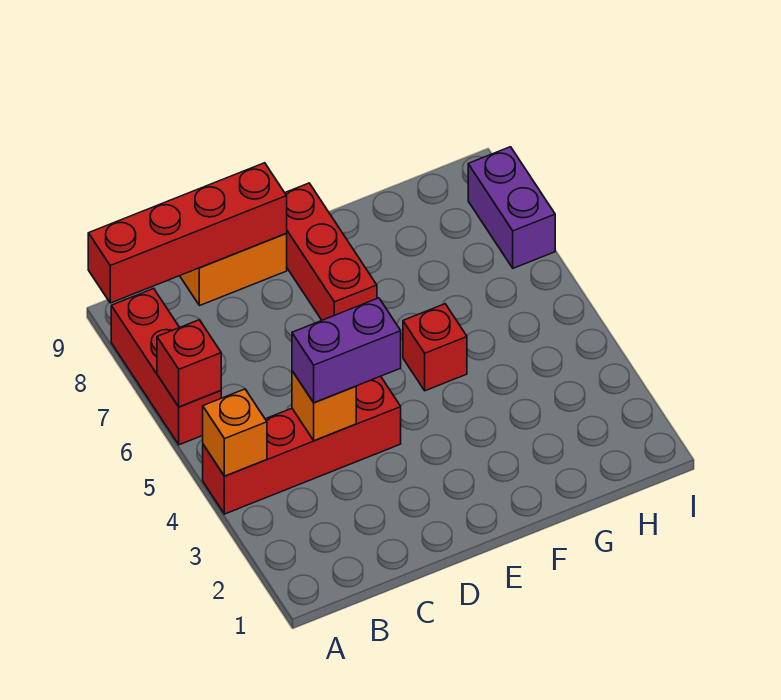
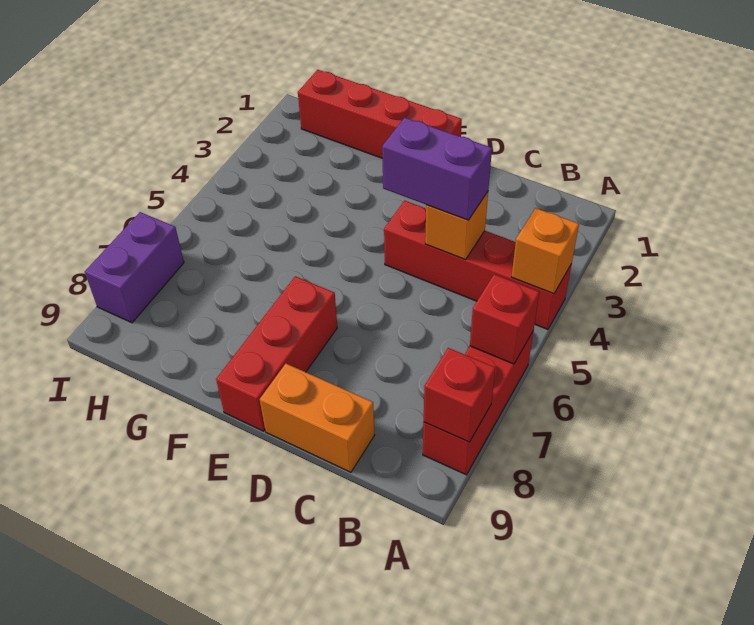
red brick A9:D9 level 2 -> red brick E1:H1 level 1
red brick F5 level 1 -> red brick A8 level 2

